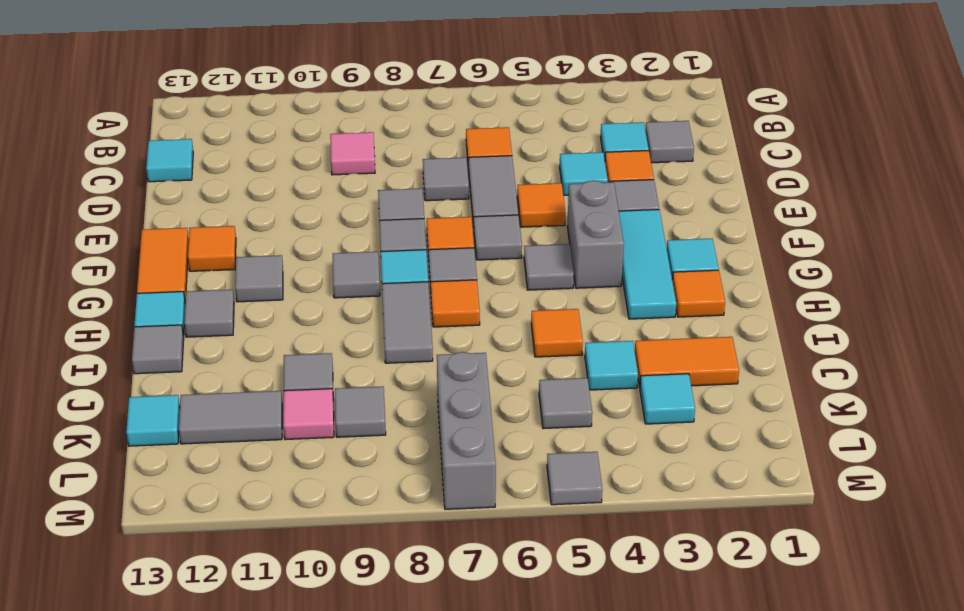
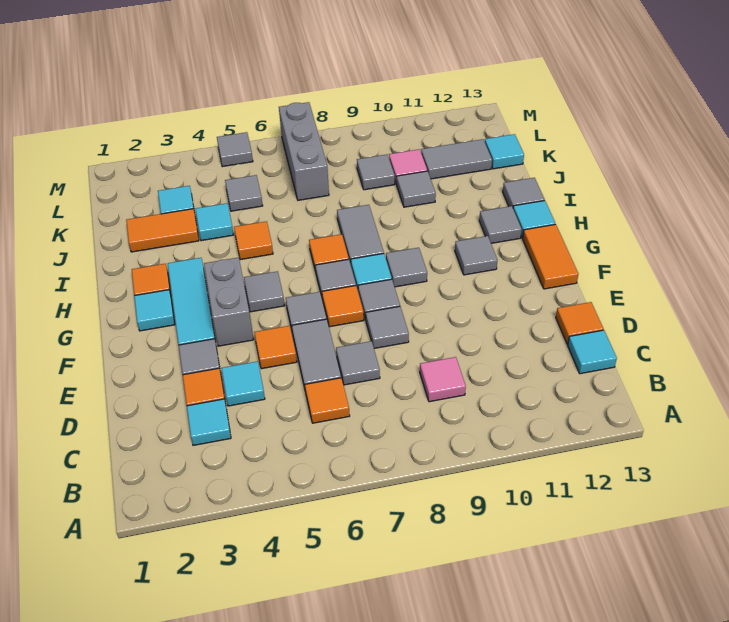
grey tile C2 level 1 -> none
orange tile F12 level 1 -> orange tile D13 level 1

